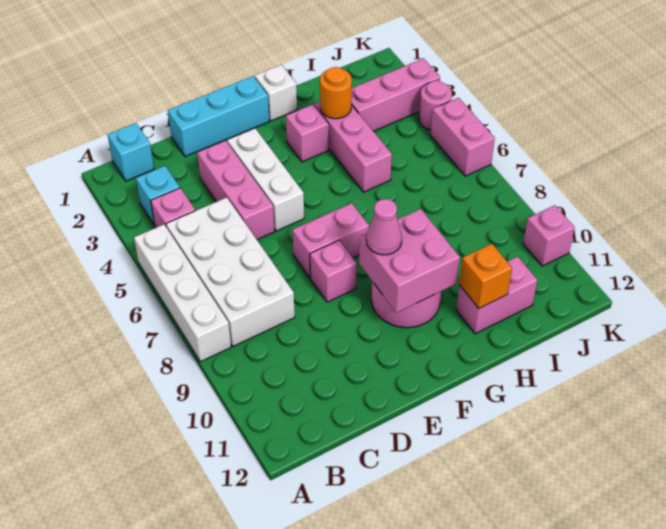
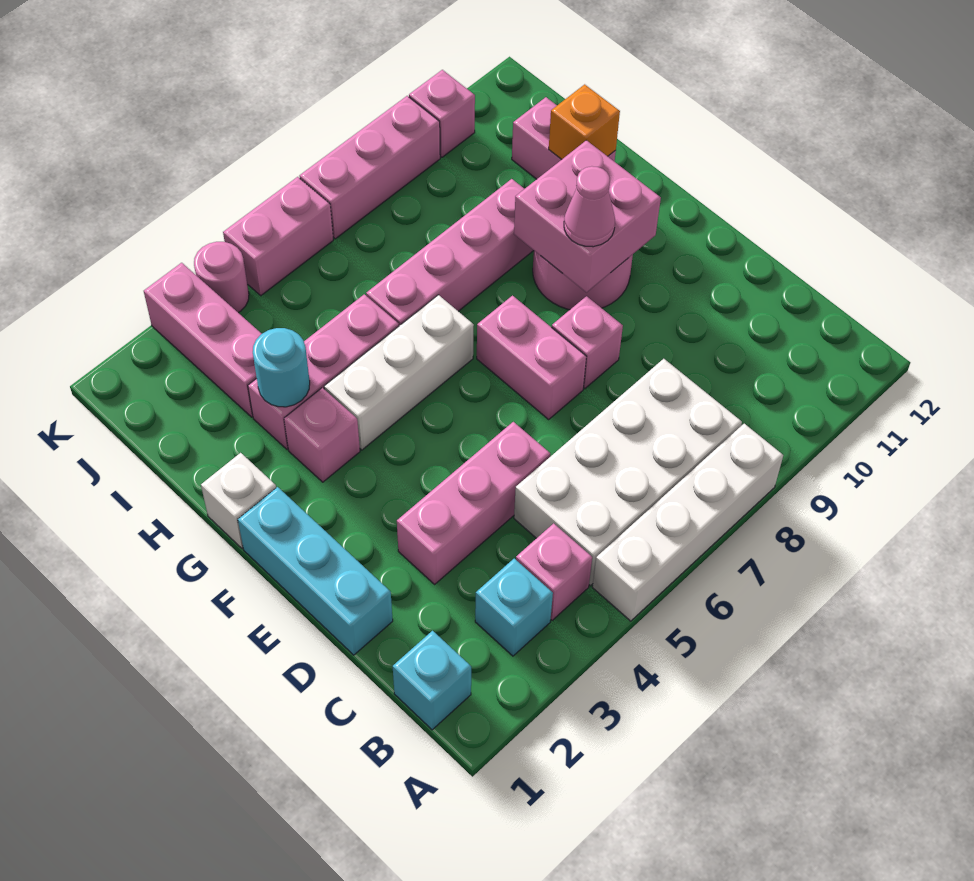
white brick E3:E5 level 1 -> white brick G4:G6 level 1
orange round brick H3 level 2 -> cyan round brick H3 level 2
none -> pink brick H6:H9 level 1
none -> pink brick K7:K9 level 1

